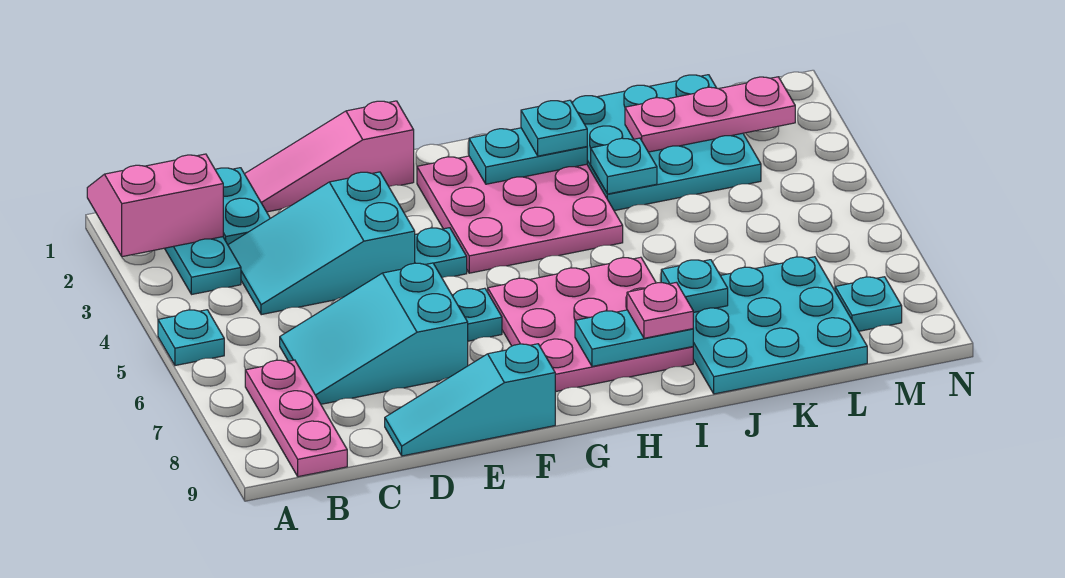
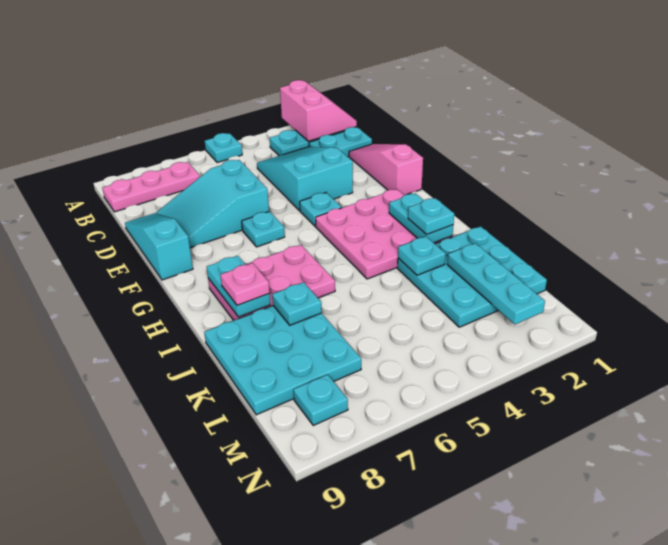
cyan slope C6:E7 level 1 top E -> cyan slope D6:E8 level 1 top 6
pink plate G6:I8 level 1 -> pink plate H6:I8 level 1
pink plate K2:M2 level 2 -> cyan plate K2:M2 level 2

